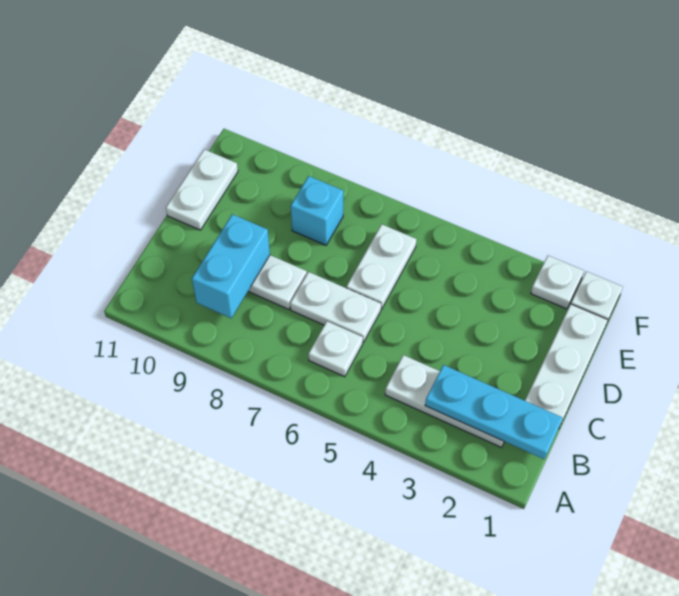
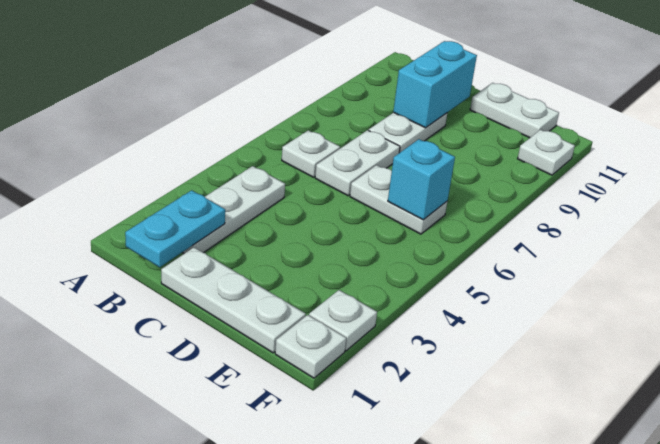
cyan plate B1:B3 level 2 -> cyan plate B1:B2 level 2
cyan brick B9:C9 level 2 -> cyan brick C9:C10 level 2
cyan brick E8 level 1 -> cyan brick E6 level 2
none -> white plate F10 level 1

